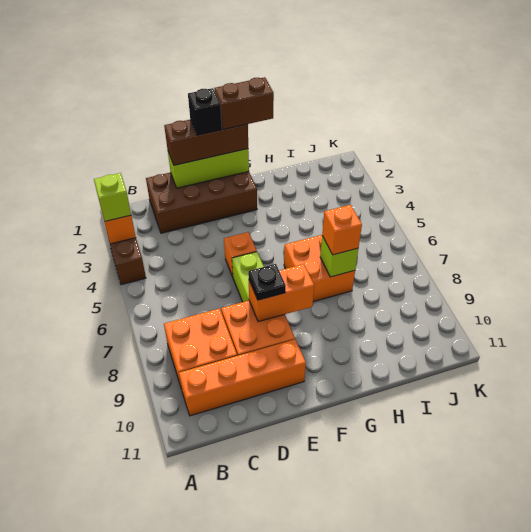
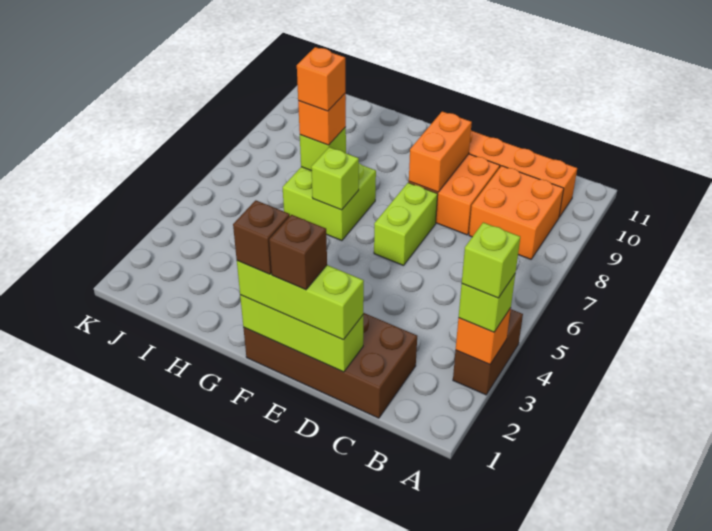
none -> lime brick A3 level 4
brown brick D1:F1 level 3 -> lime brick D1:F1 level 3
black brick E1 level 4 -> brown brick E1 level 4
orange brick E5 level 1 -> orange brick H7 level 4
orange brick E8:F8 level 2 -> orange brick E8:E9 level 2
black plate E8 level 3 -> none
brown brick F1:G1 level 4 -> brown brick F1 level 4
orange brick G6:H7 level 1 -> lime brick G6:H7 level 1
none -> lime brick G6 level 2

